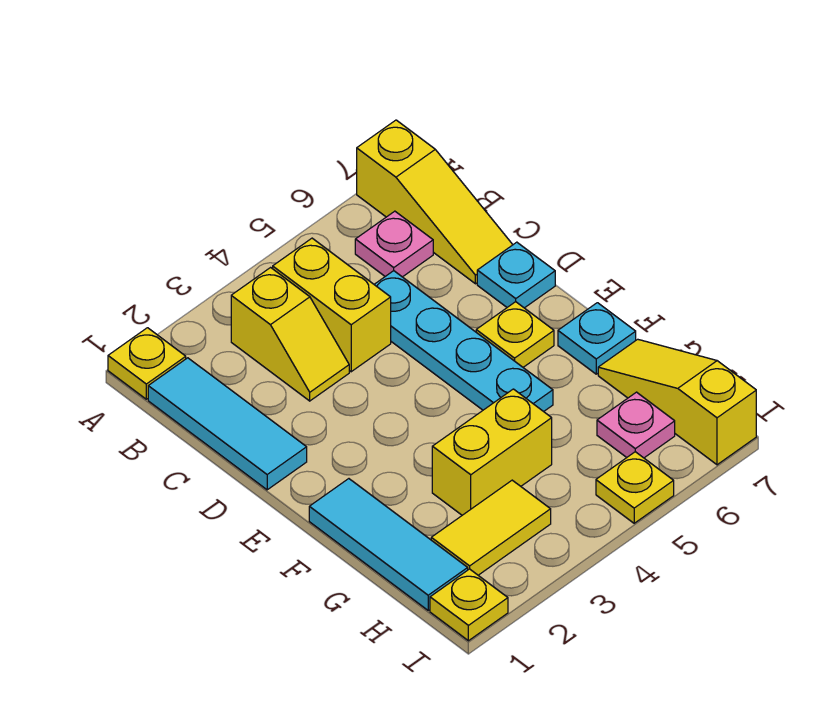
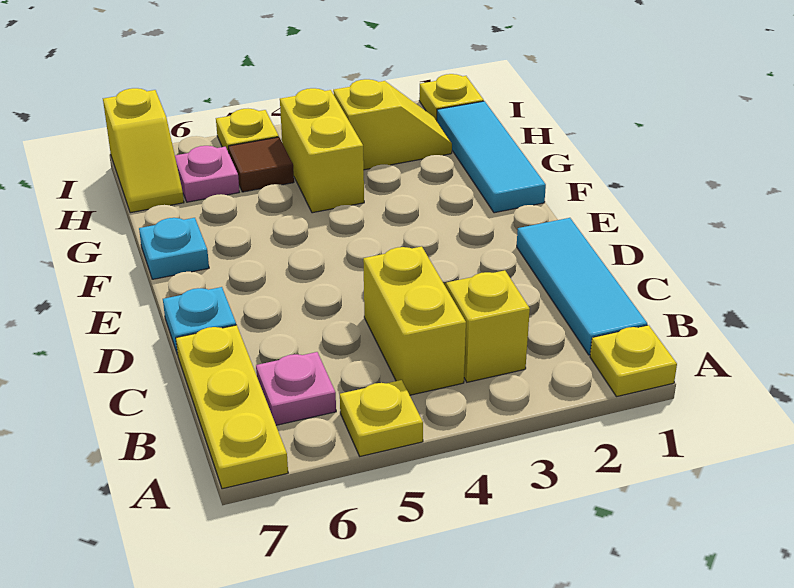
yellow slope A7:C7 level 1 top A -> yellow plate A7:C7 level 1
cyan plate C5:F5 level 1 -> none
yellow plate E6 level 1 -> yellow plate A5 level 1
yellow brick G3:G4 level 1 -> yellow brick G4:H4 level 1
yellow slope G7:I7 level 1 top I -> yellow slope H7:I7 level 1 top I
yellow tile H2:H3 level 1 -> yellow slope H2:H3 level 1 top 3
none -> brown tile H5 level 1

